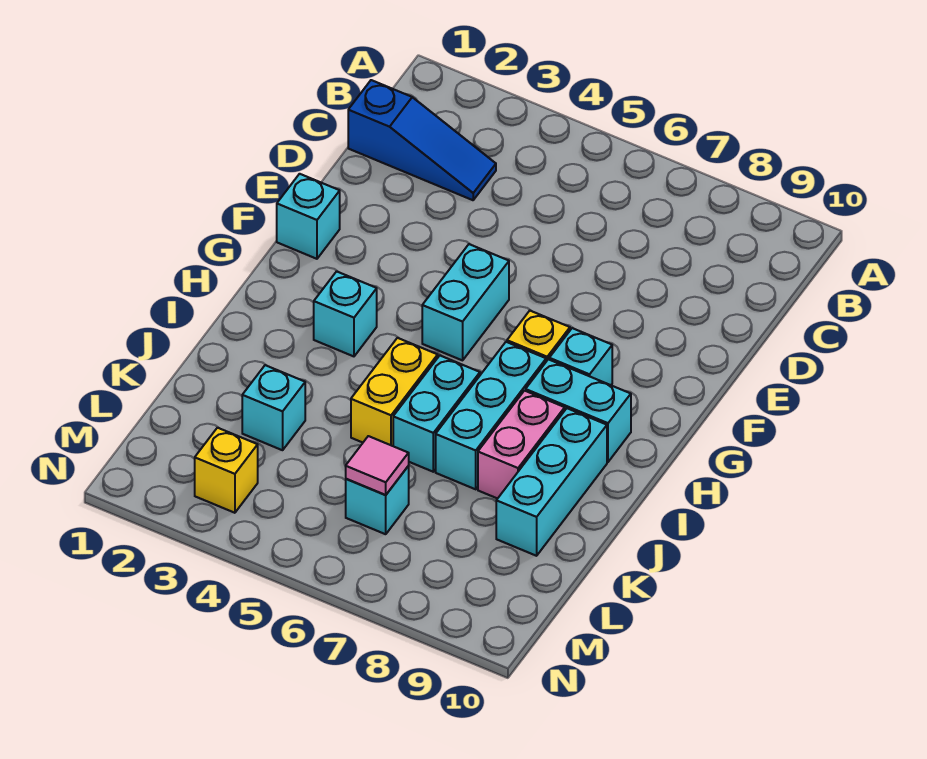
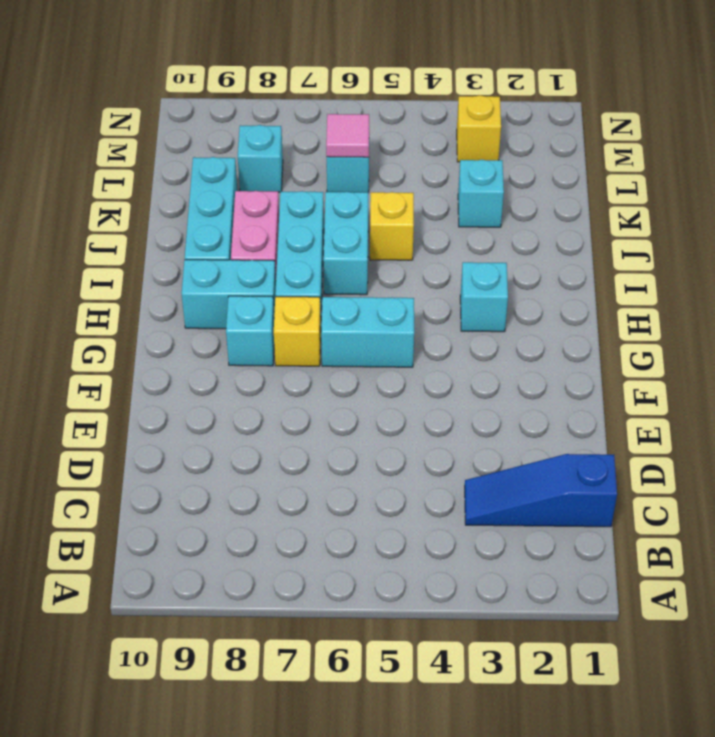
cyan brick F1 level 1 -> cyan brick L8 level 1
cyan brick F5:G5 level 1 -> cyan brick G5:G6 level 1
yellow brick I5:J5 level 1 -> yellow brick J5 level 1

